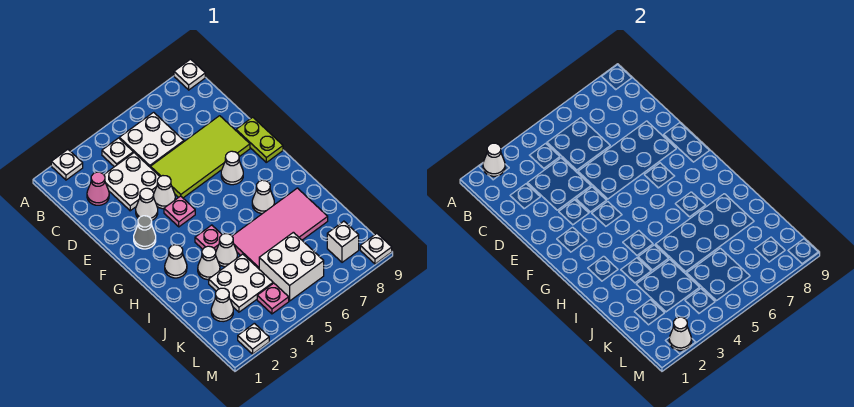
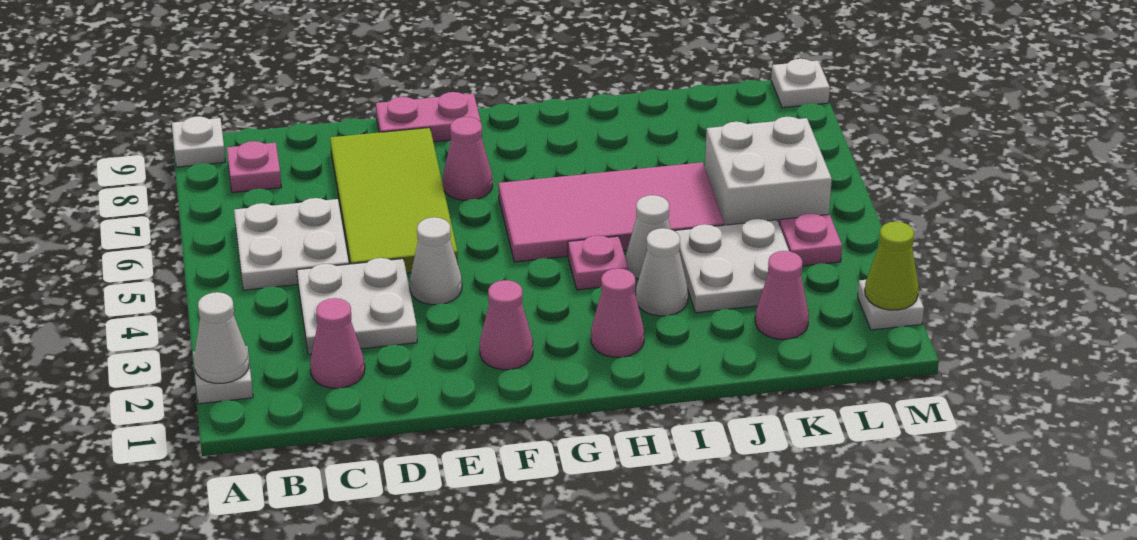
white plate B4 level 1 -> none
white cone E3 level 1 -> none
lime plate E9:F9 level 1 -> pink plate E9:F9 level 1
grey cone F2 level 1 -> pink cone F2 level 1
pink plate F4 level 1 -> pink plate B8 level 1
white cone F7 level 1 -> pink cone F7 level 1
white cone H2 level 1 -> pink cone H2 level 1
white cone H7 level 1 -> none
pink tile I5:J8 level 1 -> pink tile G5:J6 level 1
white cone K2 level 1 -> pink cone K2 level 1
white brick L8 level 1 -> none
white cone M2 level 2 -> lime cone M2 level 2

